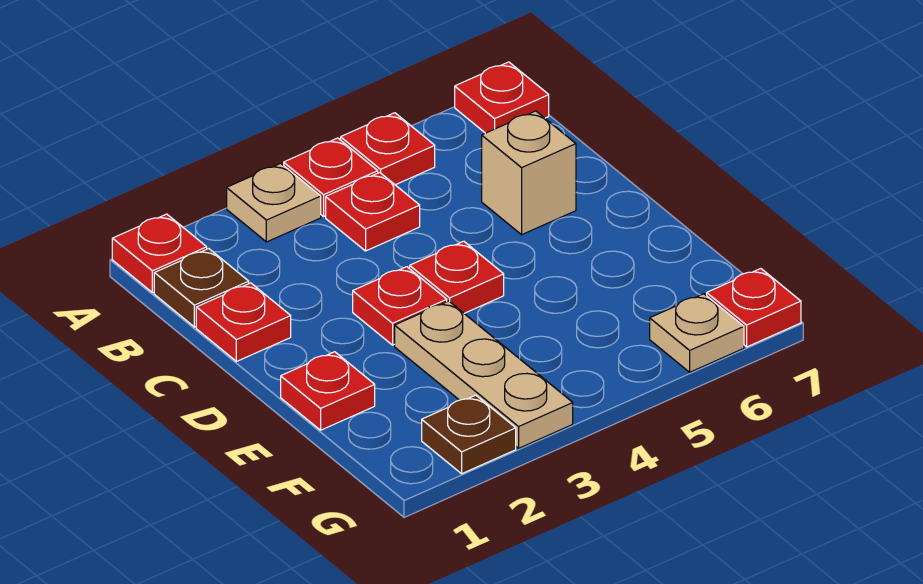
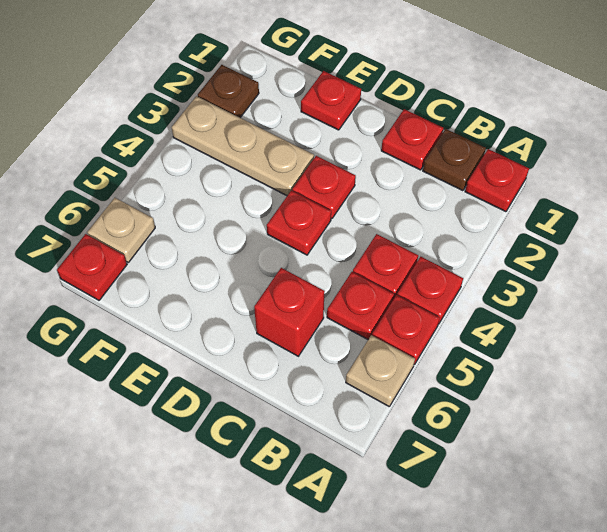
tan plate A3 level 1 -> tan plate A6 level 1
red plate A7 level 1 -> red plate B5 level 1
tan brick C6 level 1 -> red brick C6 level 1

